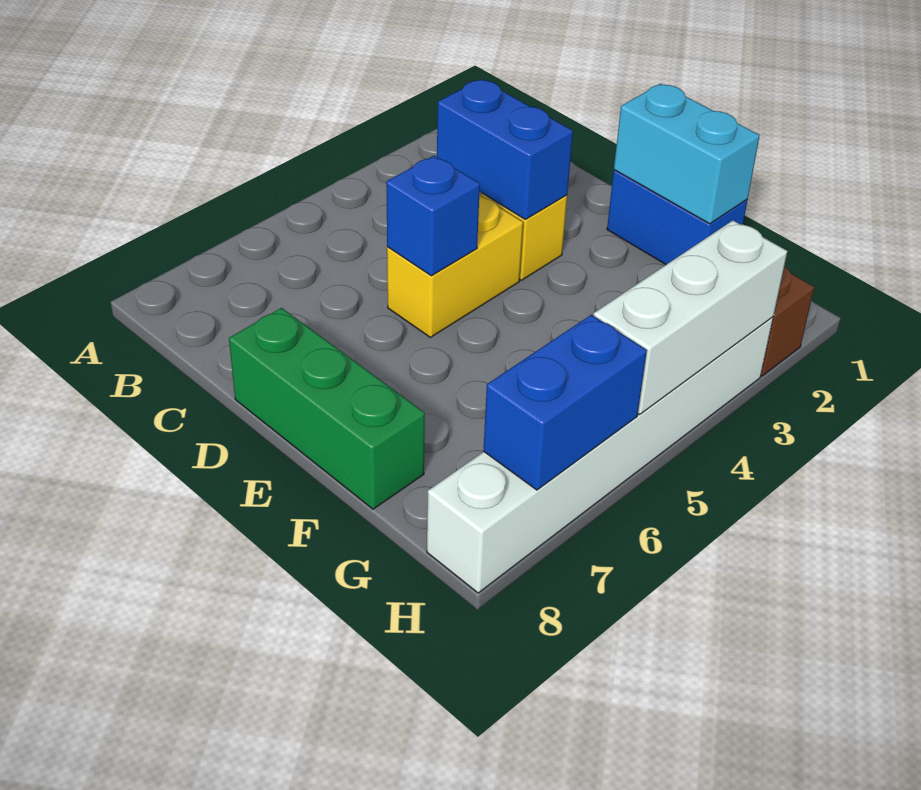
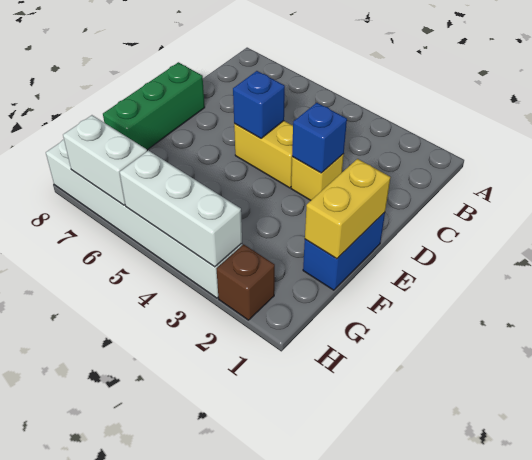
blue brick C3:D3 level 2 -> blue brick D3 level 2
cyan brick E1:F1 level 2 -> yellow brick E1:F1 level 2
blue brick H6:H7 level 2 -> white brick H6:H7 level 2

